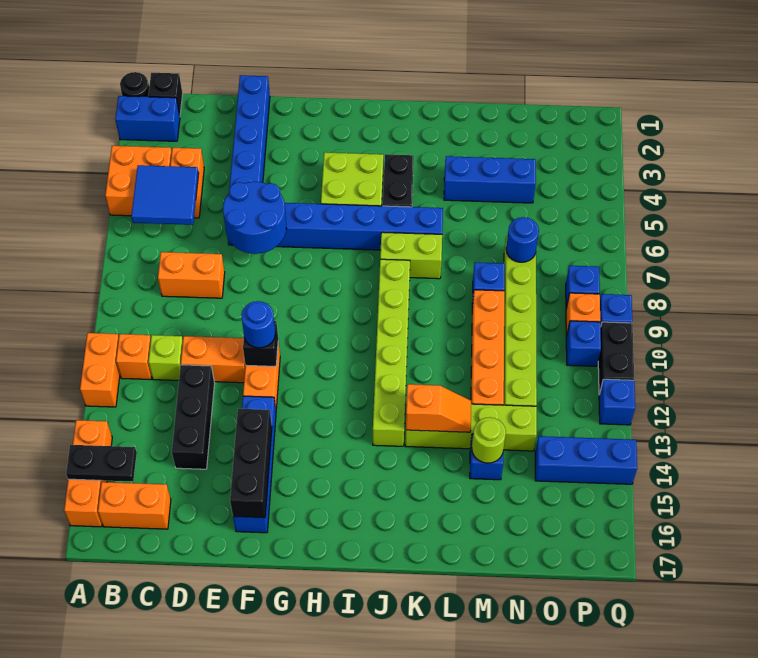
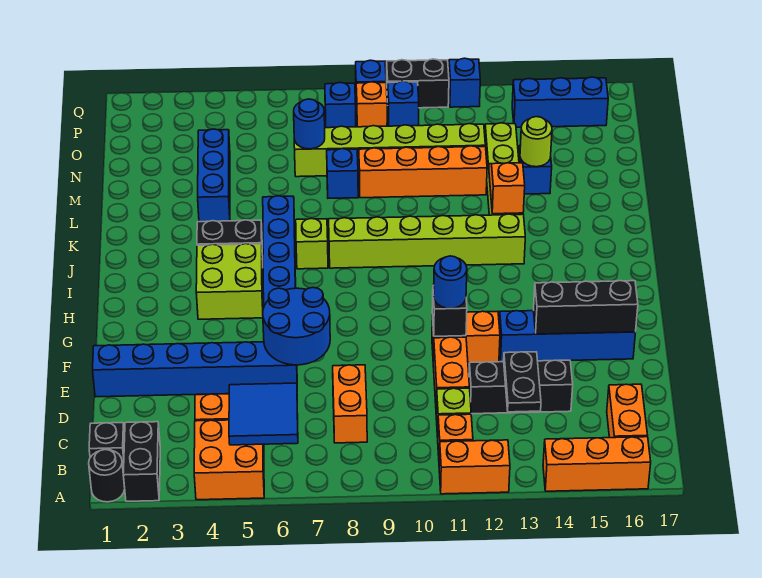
blue brick A2:B2 level 1 -> black brick A2:B2 level 1
black plate A15:B15 level 2 -> black plate C13:D13 level 2
lime brick J7:K7 level 1 -> lime brick J7 level 1
blue brick O14:Q14 level 1 -> blue brick P14:P16 level 1

